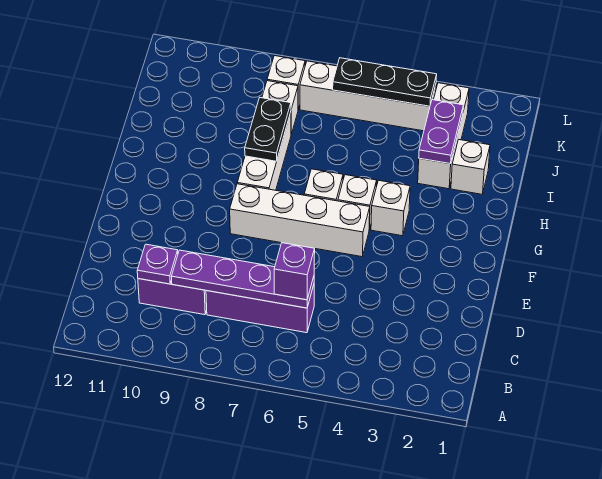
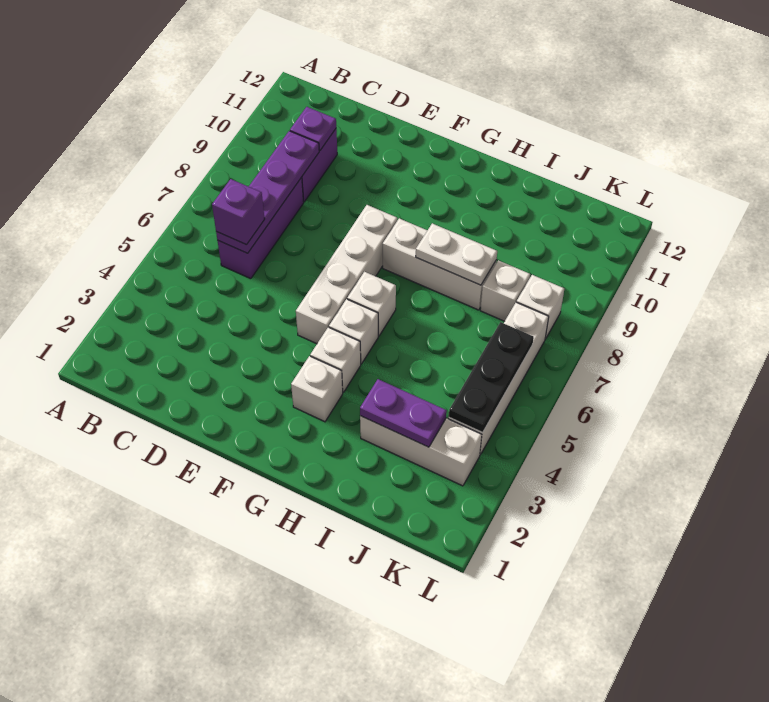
black plate H8:I8 level 2 -> white plate H8:I8 level 2
white brick I2 level 1 -> white brick G3 level 1

